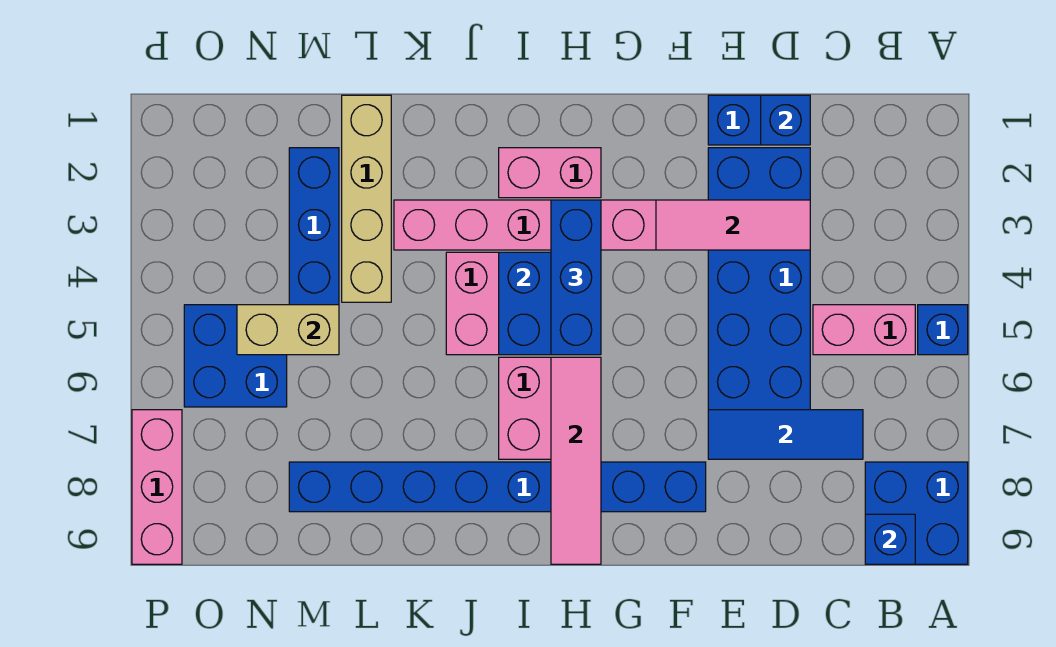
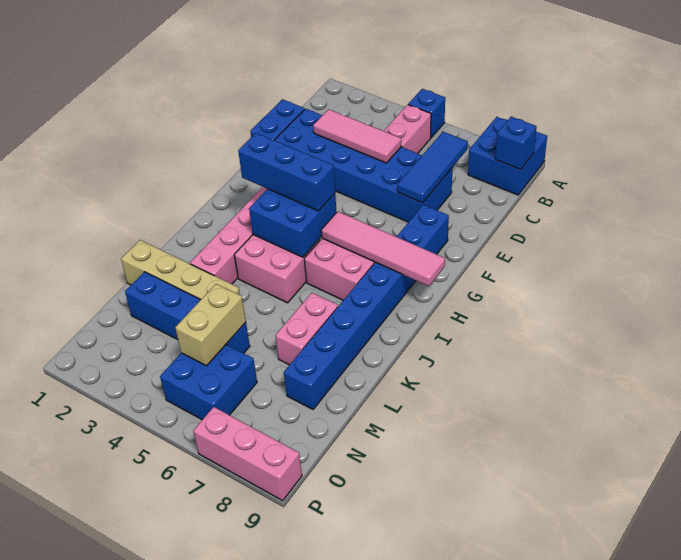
blue brick D1 level 2 -> none
pink tile D3:F3 level 2 -> pink tile D3:D5 level 2
pink brick H2:I2 level 1 -> pink brick K7:L7 level 1

